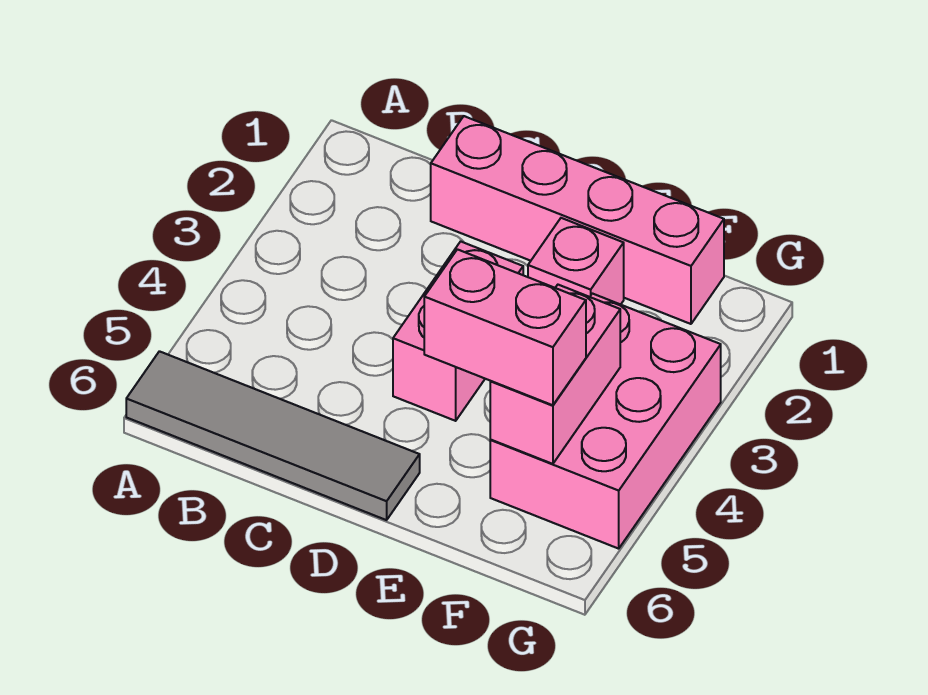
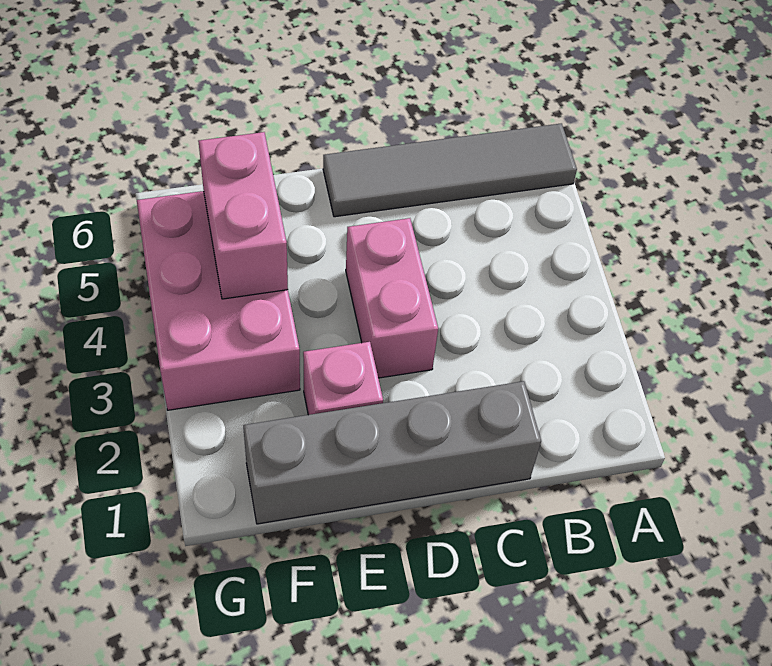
pink brick C1:F1 level 1 -> grey brick C1:F1 level 1
pink brick E5:F5 level 3 -> none

